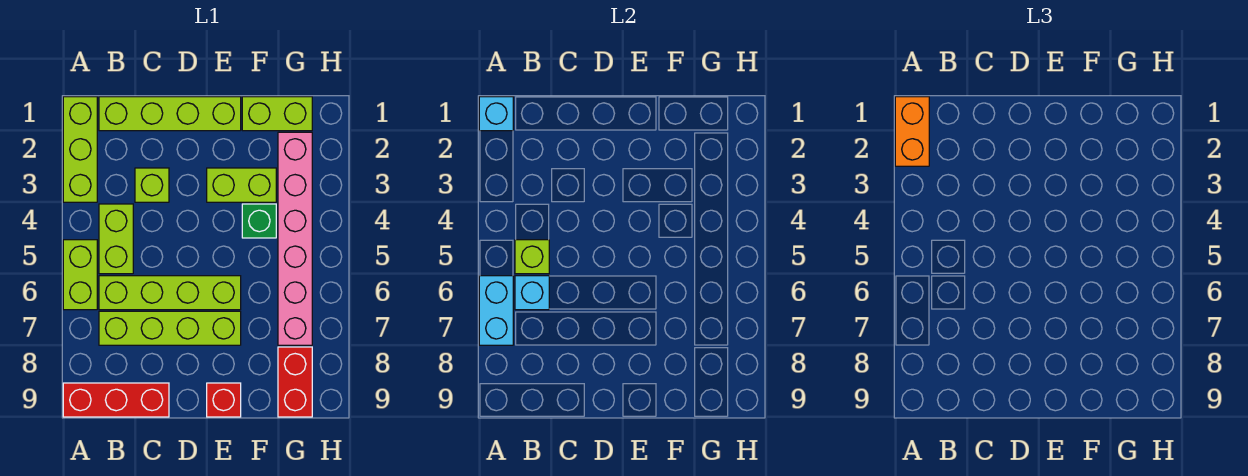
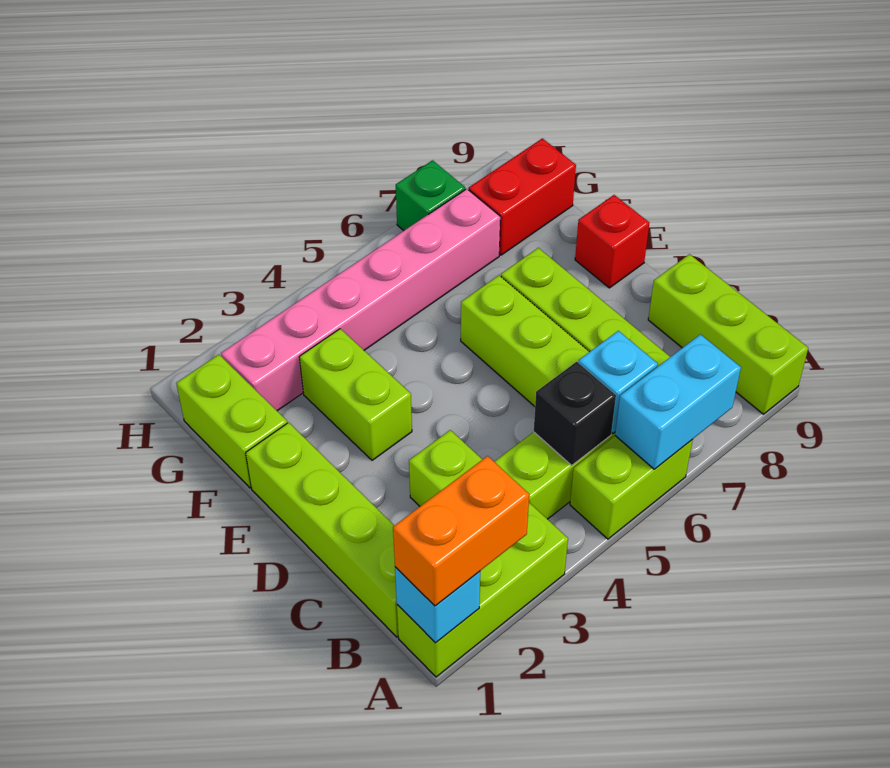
red brick A9:C9 level 1 -> lime brick A9:C9 level 1
lime brick B5 level 2 -> black brick B5 level 2
green brick F4 level 1 -> green brick H7 level 1

